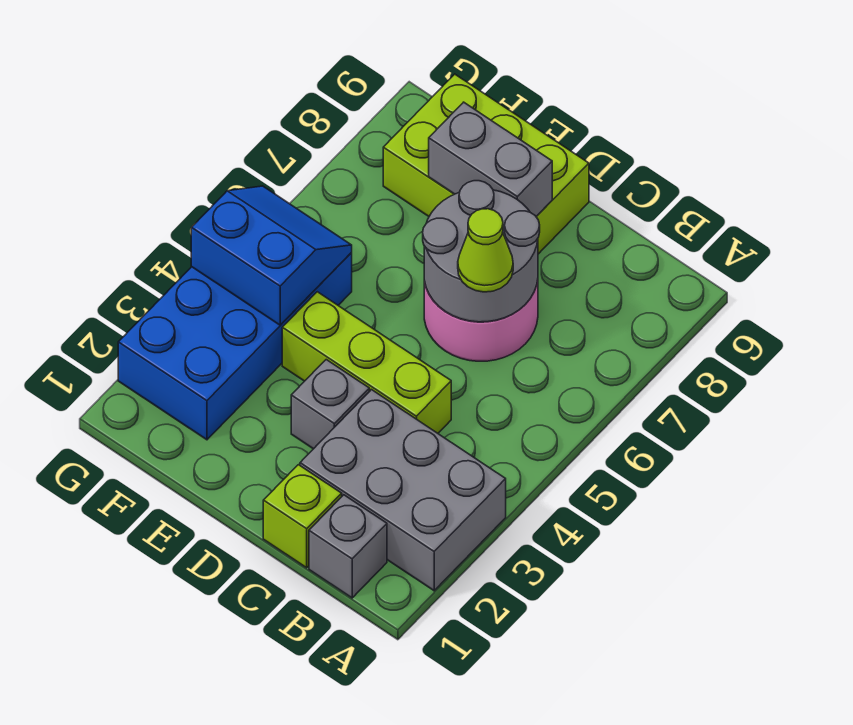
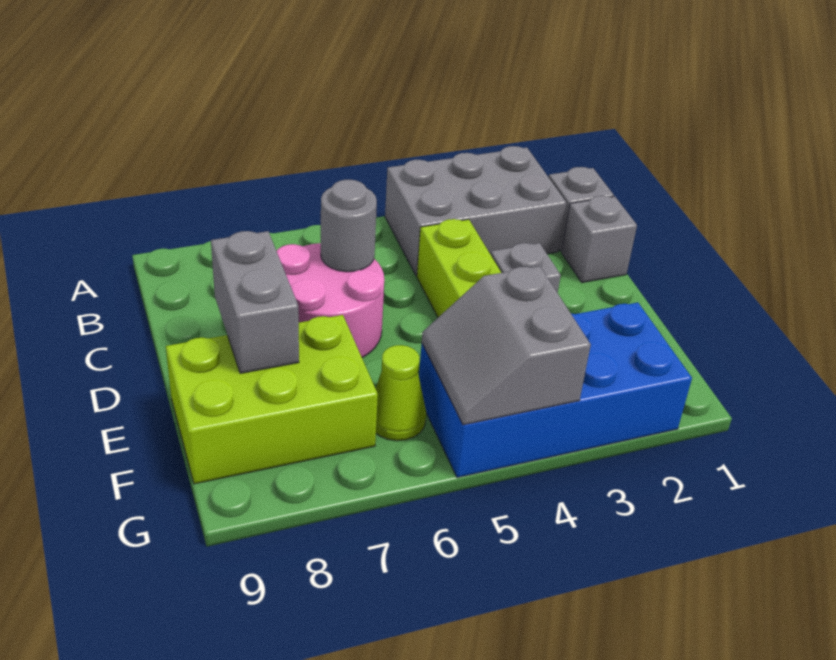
grey brick A2:C3 level 1 -> grey brick A2:B4 level 1
lime brick C1 level 1 -> grey brick C1 level 1
grey round brick C6:D7 level 2 -> grey round brick C6 level 2
lime cone C6 level 3 -> lime cone F6 level 1
lime brick D8:F9 level 1 -> lime brick E7:F9 level 1
blue slope F4:G5 level 2 top 4 -> grey slope F4:G5 level 2 top 4

